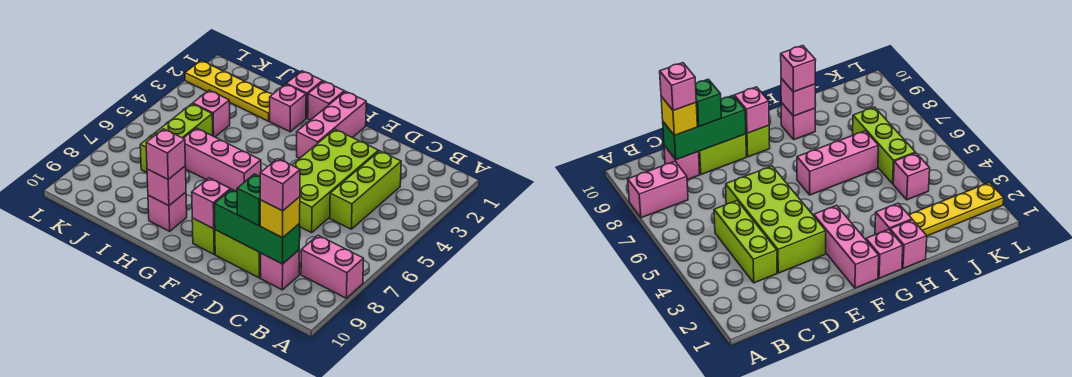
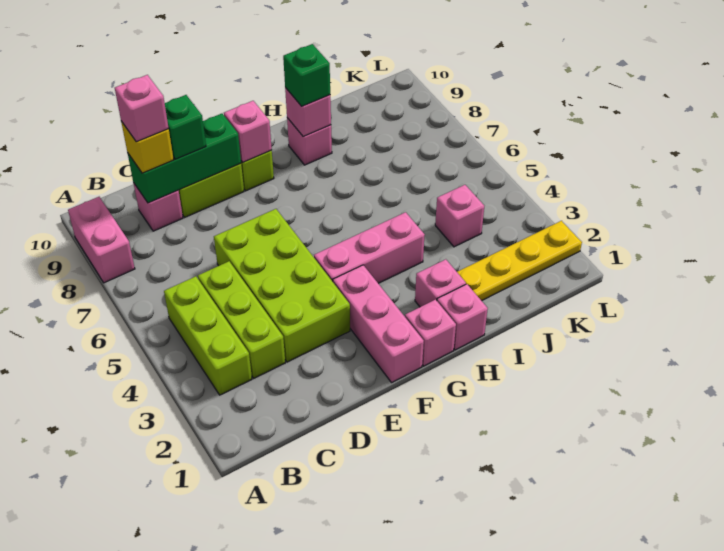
pink brick A8:B8 level 1 -> pink brick A8:A9 level 1
pink brick G6:I6 level 1 -> pink brick F4:H4 level 1
pink brick H9 level 3 -> green brick H9 level 3
lime brick J5:J7 level 1 -> lime brick B3:B5 level 1

